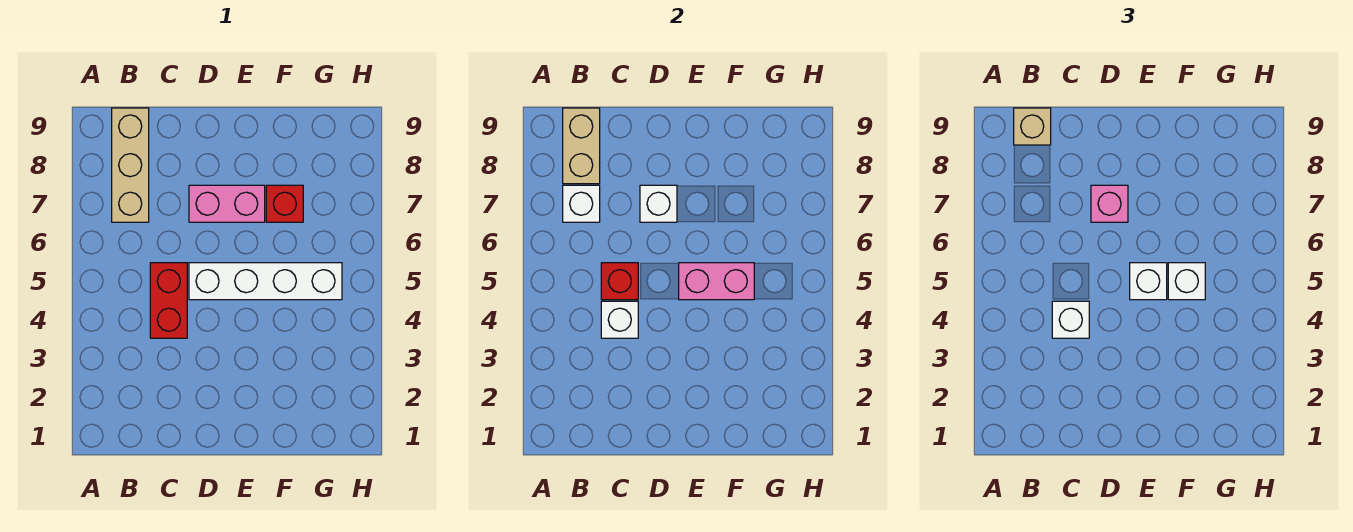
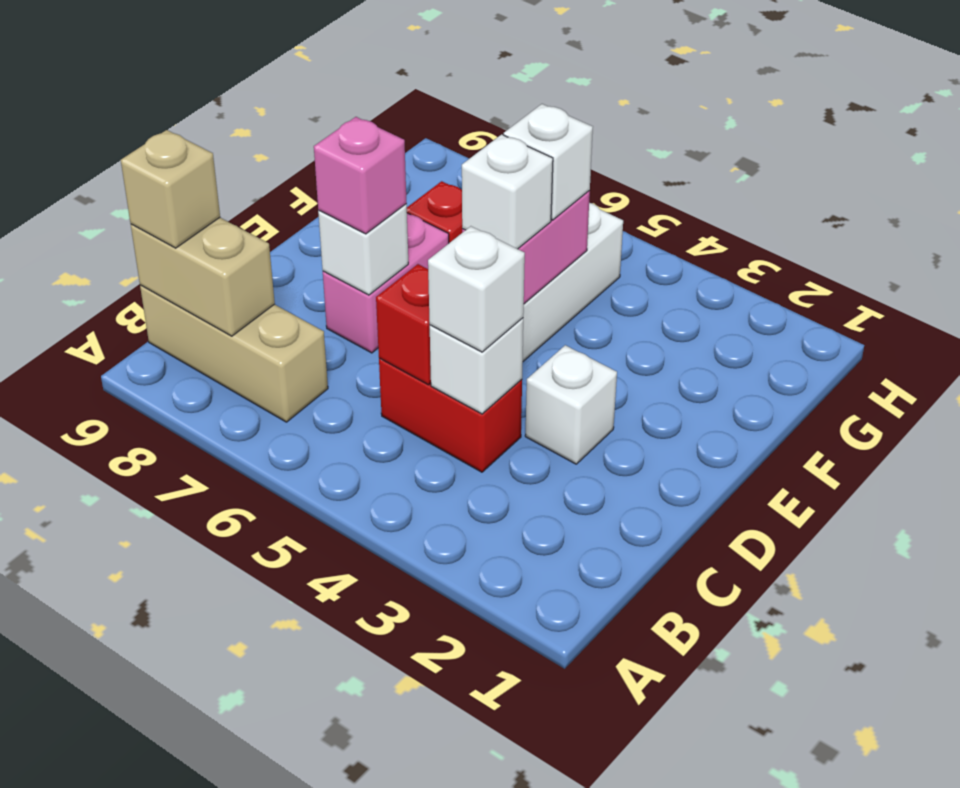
white brick B7 level 2 -> white brick D3 level 1

